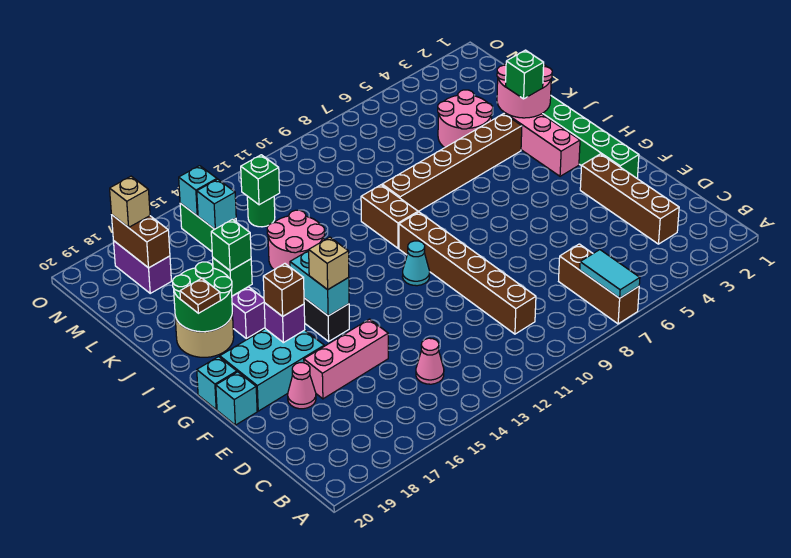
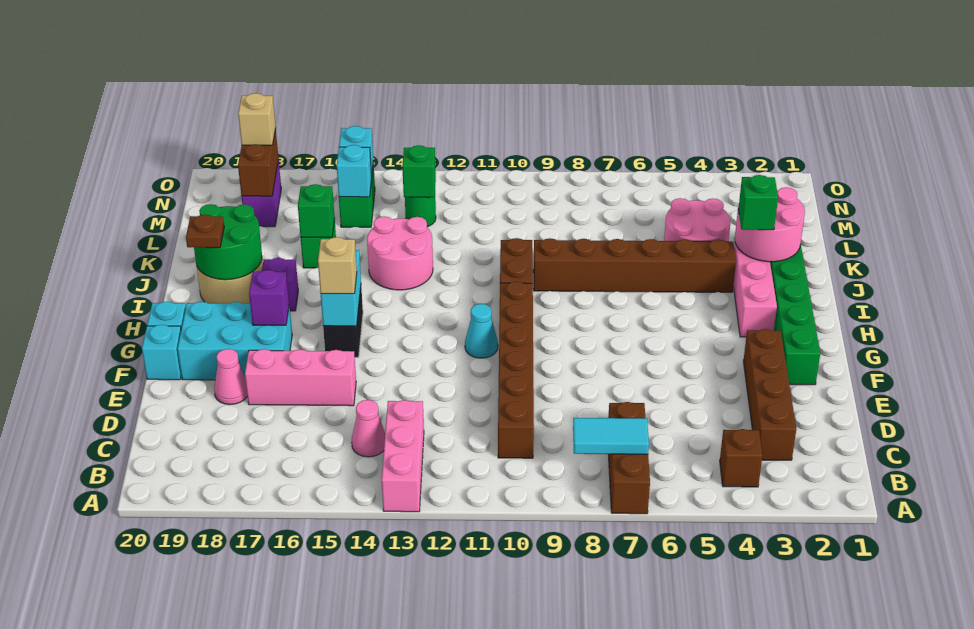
cyan tile A7:B7 level 2 -> cyan tile B7:B8 level 2
none -> pink brick A13:C13 level 1
brown brick G17 level 3 -> brown brick B4 level 1

